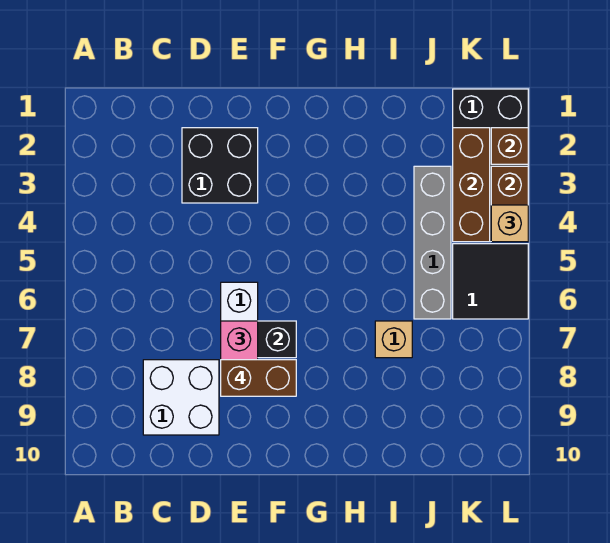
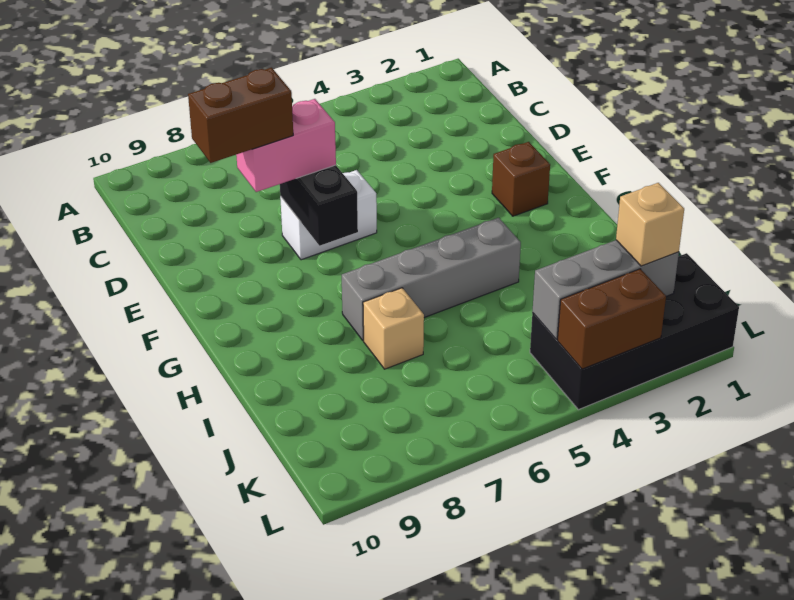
white brick C8:D9 level 1 -> none
black brick D2:E3 level 1 -> none
brown brick E8:F8 level 4 -> brown brick E8:E9 level 4
grey brick J3:J6 level 1 -> grey brick H4:H7 level 1
brown brick K2:K4 level 2 -> grey brick K2:K4 level 2
black tile K5:L6 level 1 -> none
brown brick L2 level 2 -> brown brick F2 level 1
tan brick L4 level 3 -> tan brick K2 level 3

